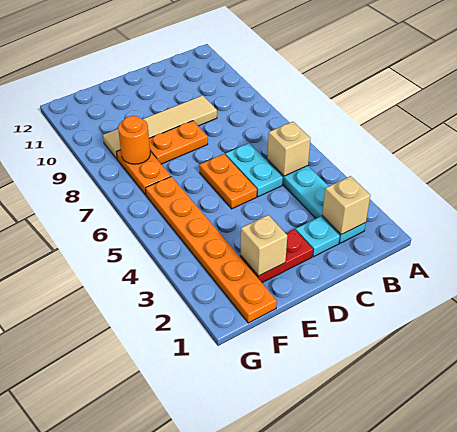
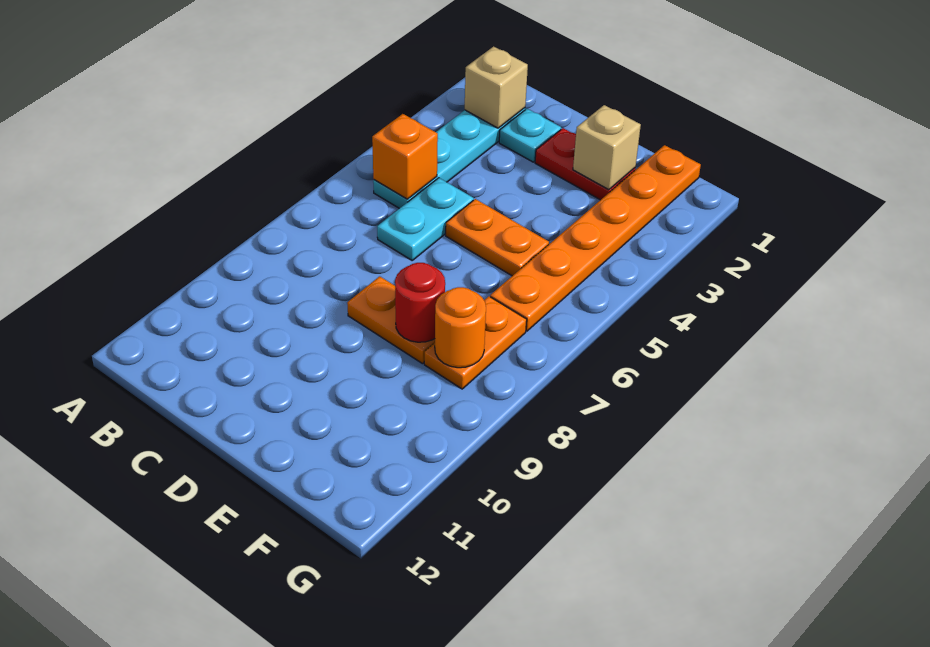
tan brick B5 level 2 -> orange brick B5 level 2
tan tile C9:F9 level 1 -> none
orange plate D5:D6 level 1 -> orange plate D5:E5 level 1
none -> red round brick E8 level 2

